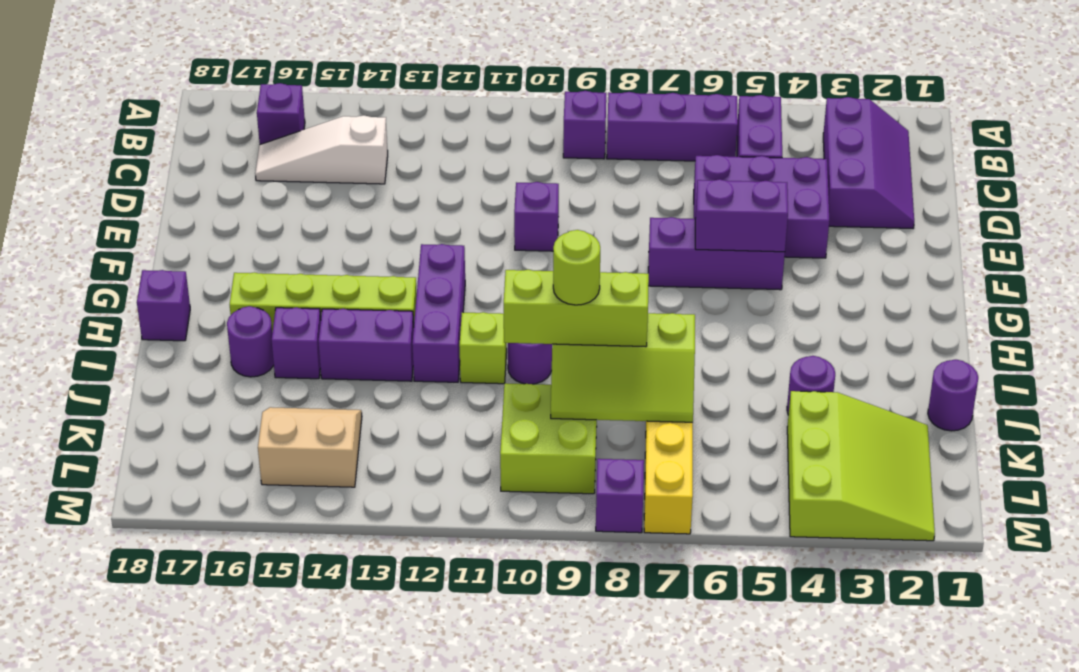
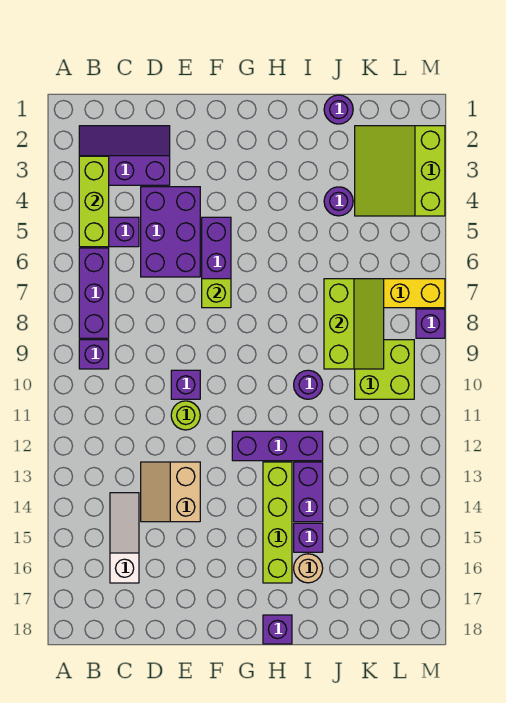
purple brick B16 level 1 -> none
white slope C14:C16 level 1 top 14 -> white slope C14:C16 level 1 top 16
purple brick F5:F6 level 2 -> none
lime brick I11 level 1 -> lime brick F7 level 2
purple round brick I16 level 1 -> tan round brick I16 level 1
lime brick J8:J10 level 3 -> lime brick B3:B5 level 2
lime round brick J9 level 4 -> lime round brick E11 level 1
lime slope K2:M4 level 1 top 4 -> lime slope K2:M4 level 1 top M
tan slope K14:L15 level 1 top L -> tan slope D13:E14 level 1 top E

